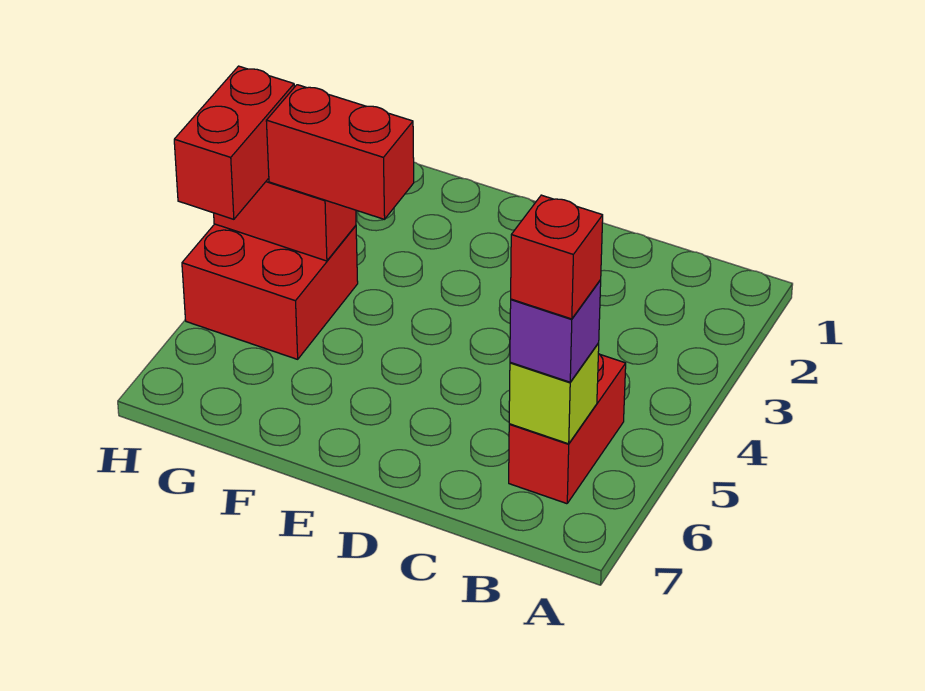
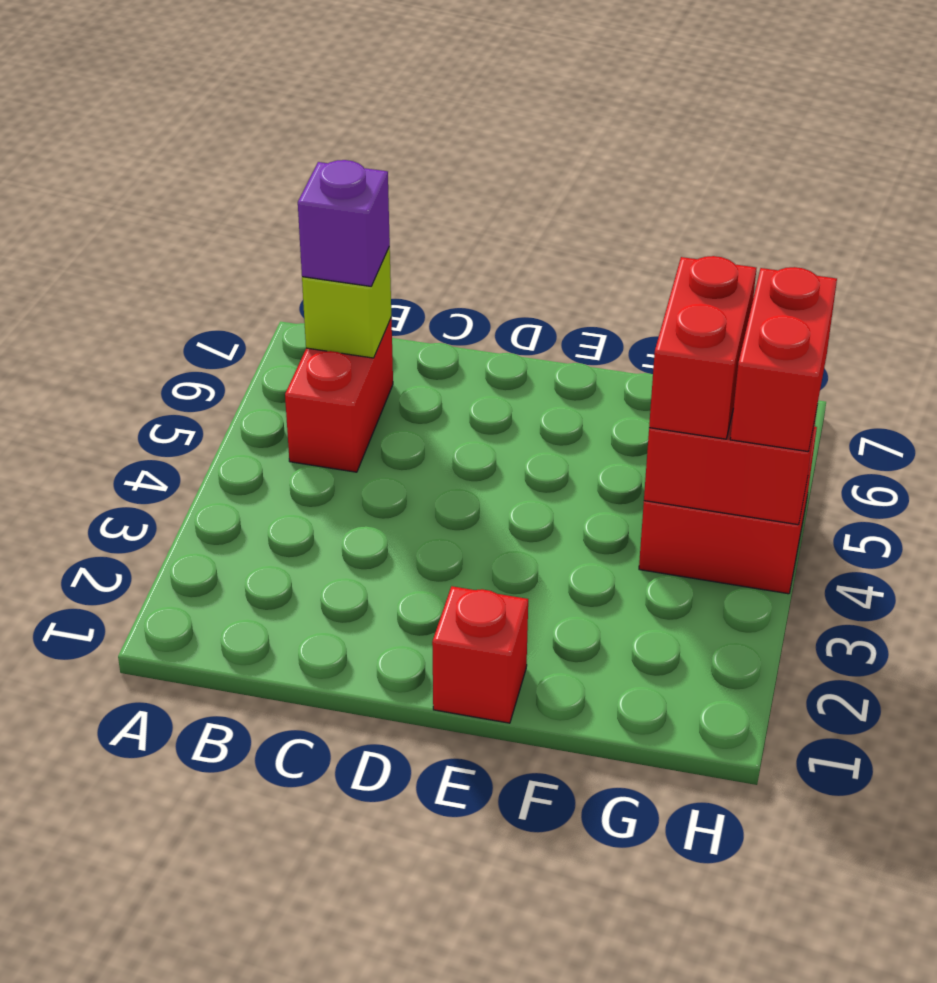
red brick B6 level 4 -> red brick E1 level 1
red brick F4:G4 level 3 -> red brick G4:G5 level 3

